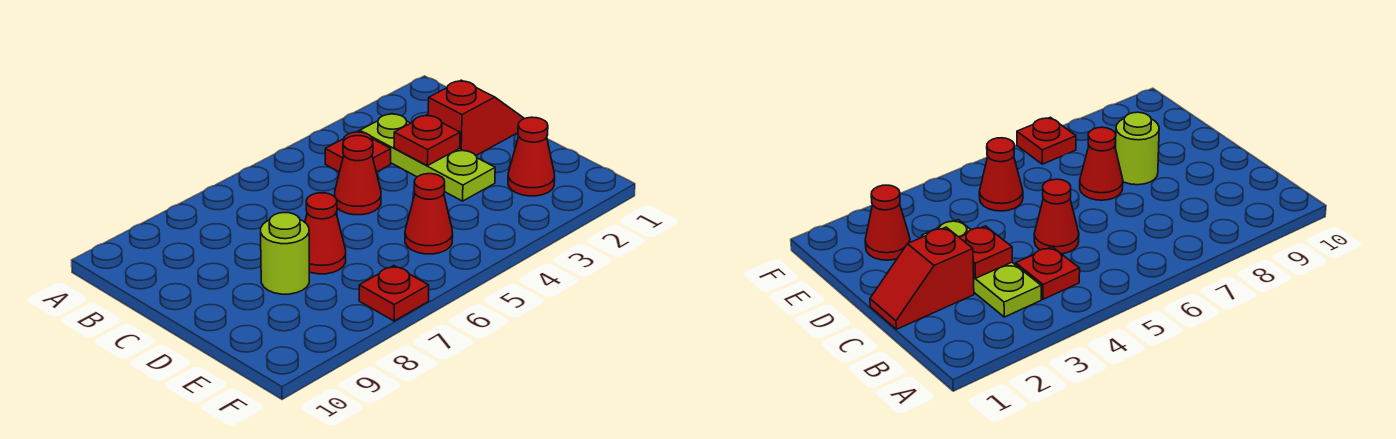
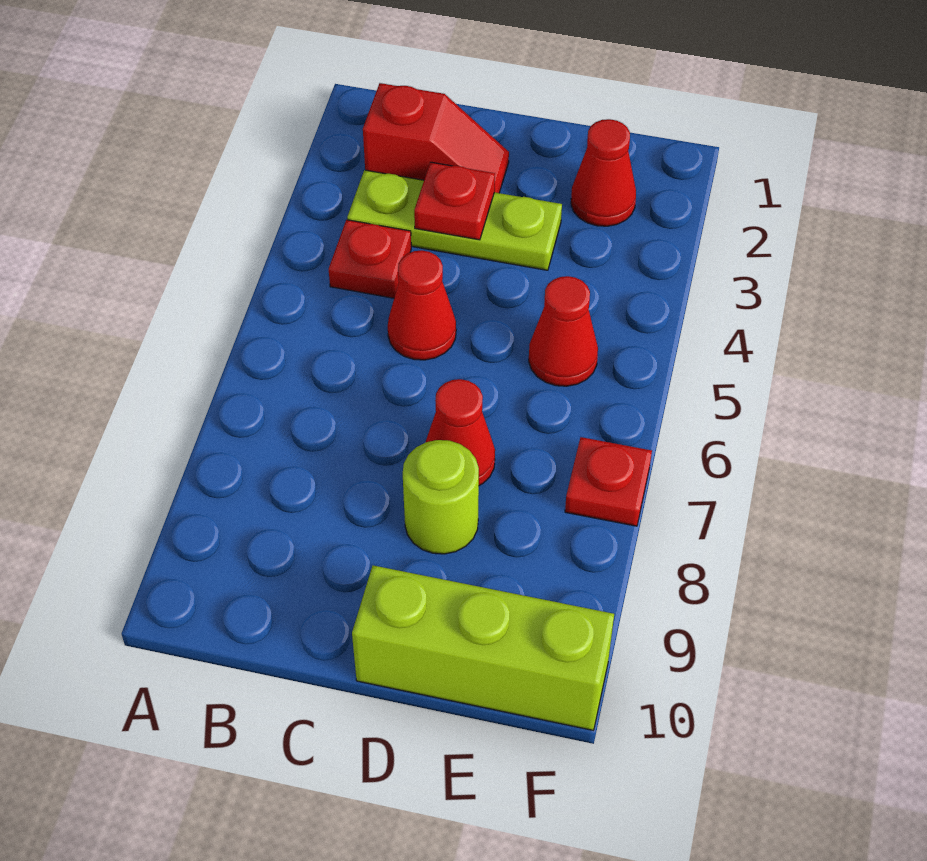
red slope C1:C2 level 1 top 2 -> red slope B2:C2 level 1 top B
none -> lime brick D10:F10 level 1

